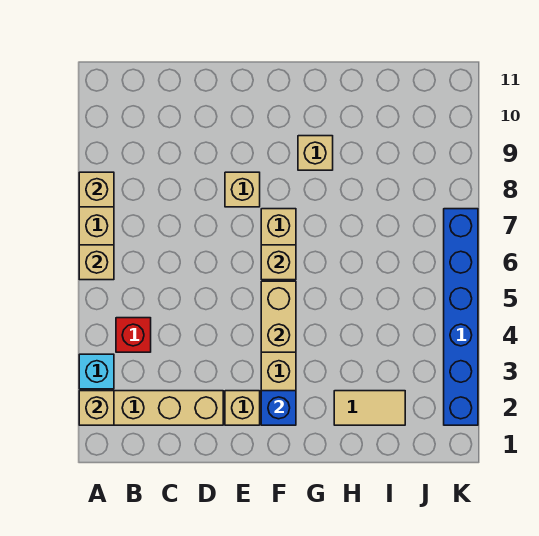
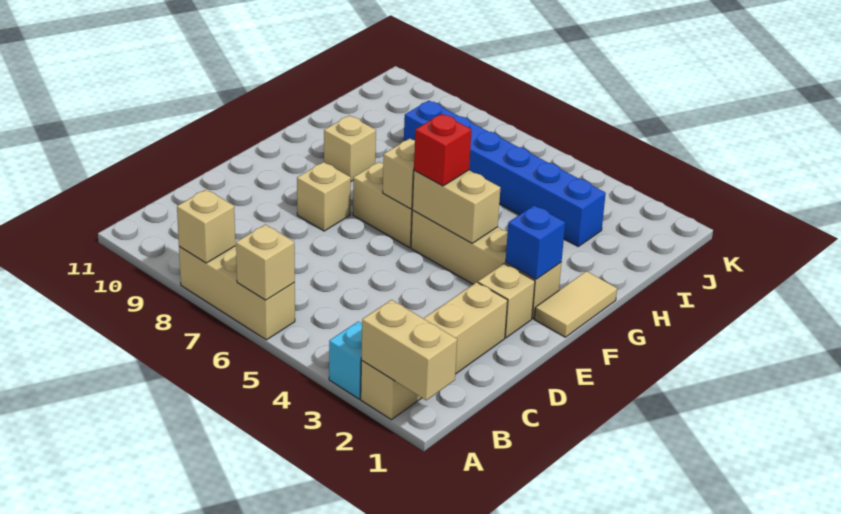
tan brick A2 level 2 -> tan brick A1:A2 level 2
red brick B4 level 1 -> red brick F5 level 3
tan tile H2:I2 level 1 -> tan tile F1:G1 level 1
blue brick K2:K7 level 1 -> blue brick I3:I8 level 1

